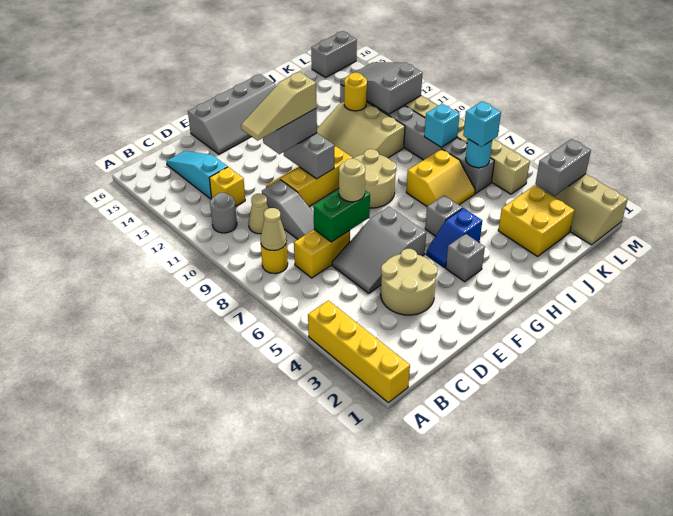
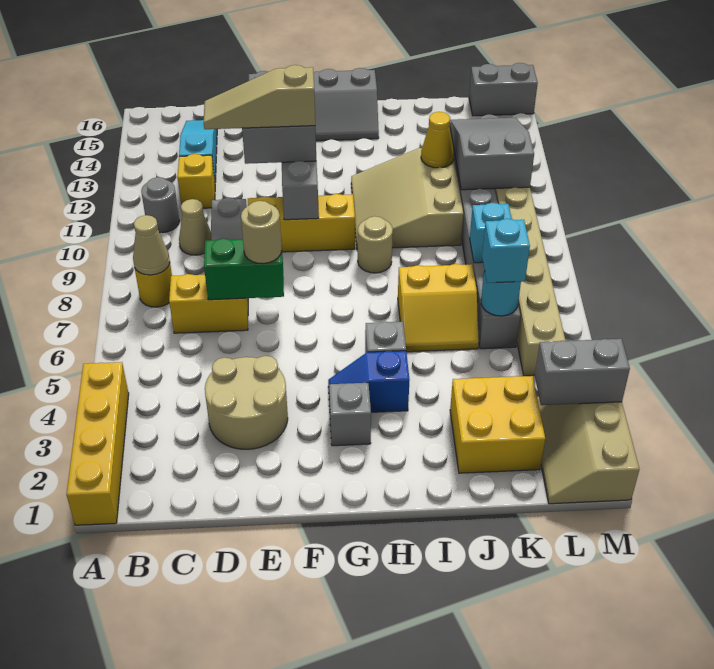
grey slope D5:F6 level 1 top F -> none
tan round brick G8:H9 level 1 -> tan round brick H9 level 1
yellow round brick J12 level 2 -> yellow cone J12 level 2

